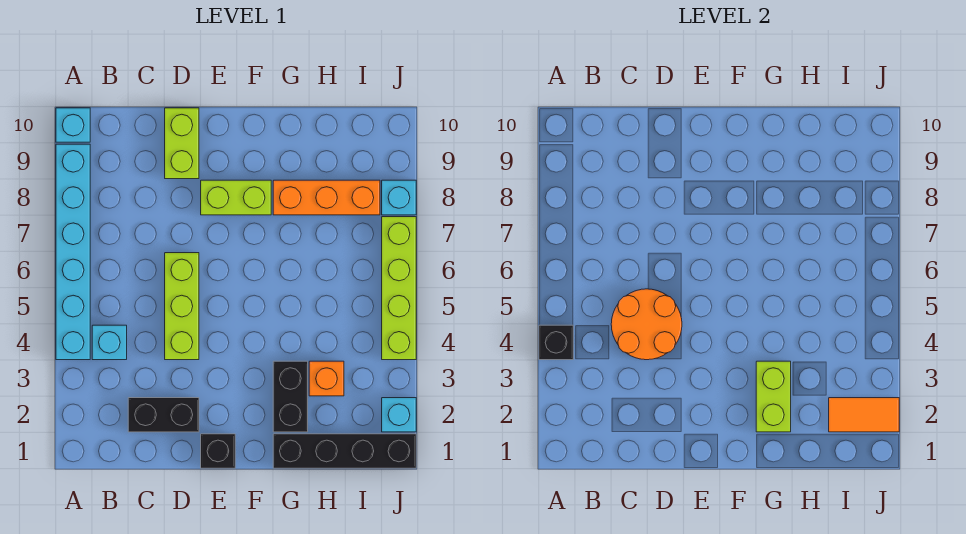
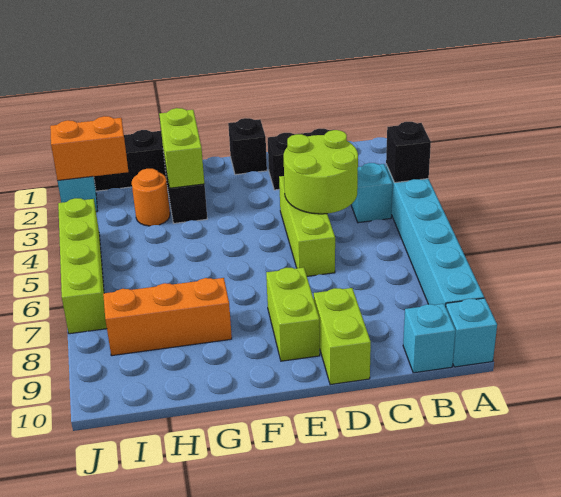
orange round brick C4:D5 level 2 -> lime round brick C4:D5 level 2
lime brick E8:F8 level 1 -> lime brick E8:E9 level 1
orange brick H3 level 1 -> orange round brick H3 level 1
orange tile I2:J2 level 2 -> orange brick I2:J2 level 2
cyan brick J8 level 1 -> cyan brick B10 level 1

